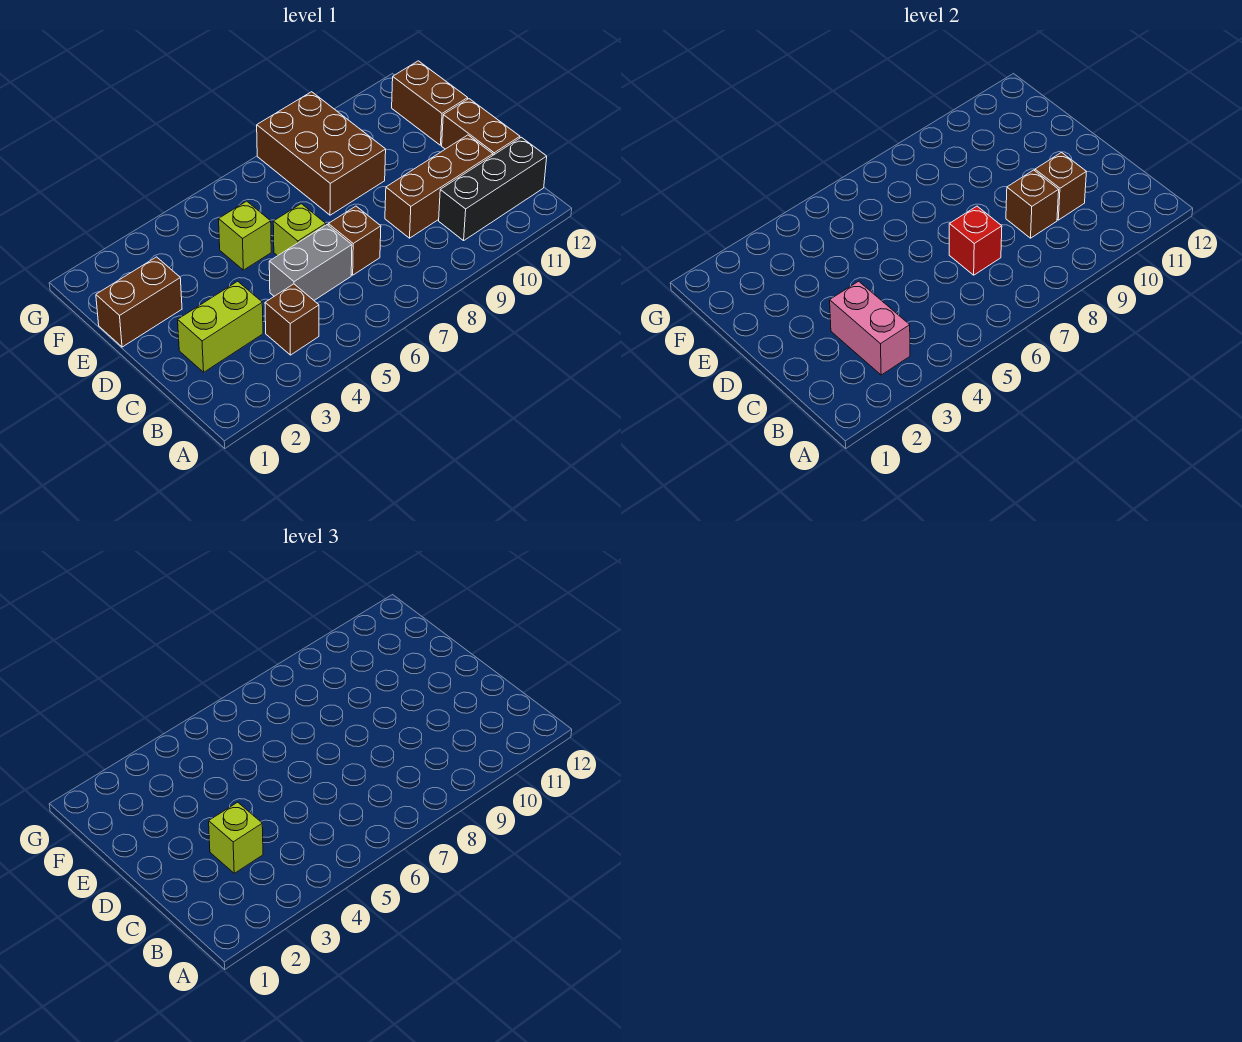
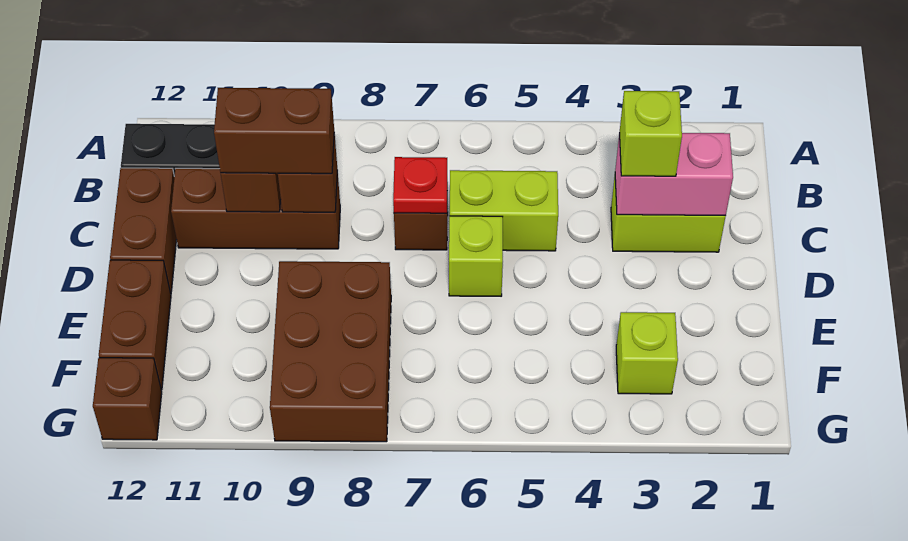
pink brick B3:C3 level 2 -> pink brick C2:C3 level 2
brown brick B4 level 1 -> brown brick G12 level 1
grey brick C5:C6 level 1 -> lime brick C5:C6 level 1
red brick C7 level 2 -> red plate C7 level 2
brown brick E1:E2 level 1 -> brown brick C9:C10 level 3
lime brick E5 level 1 -> lime brick F3 level 1

